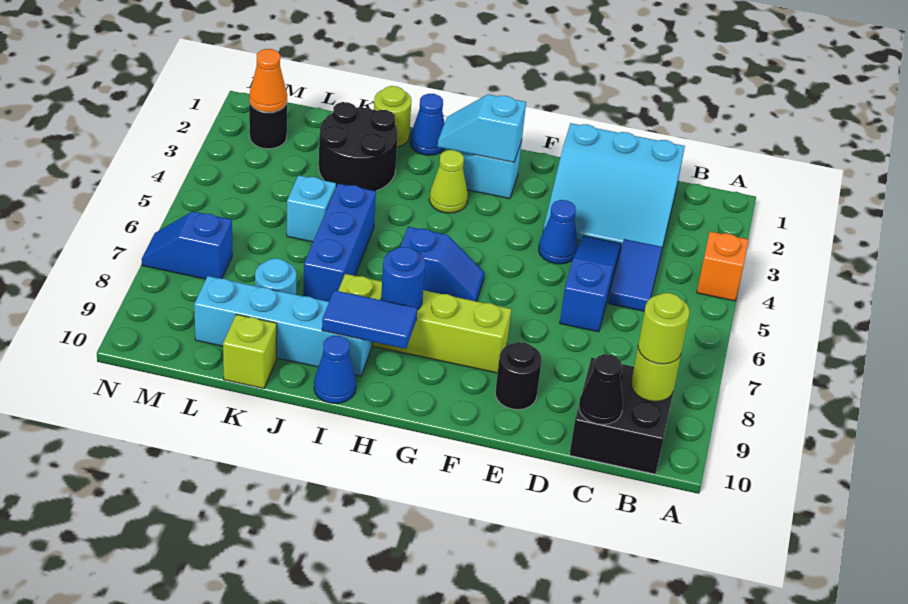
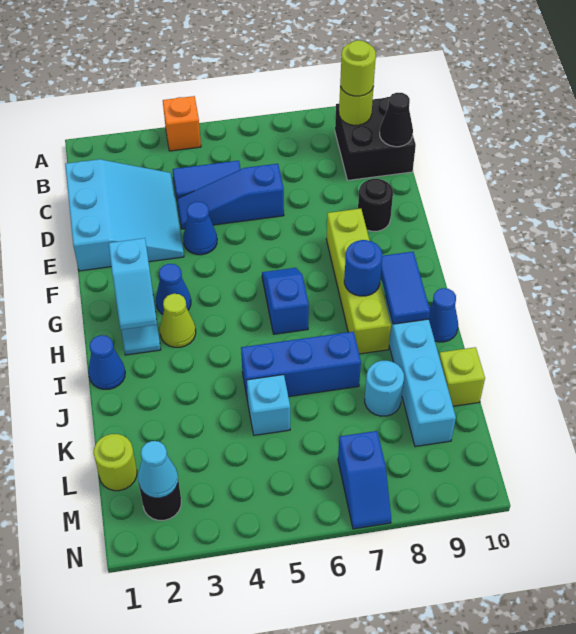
none -> blue cone G3 level 1
lime round brick J1 level 1 -> lime round brick L1 level 1
black round brick J2:K3 level 1 -> none
orange cone M2 level 2 -> cyan cone M2 level 2

